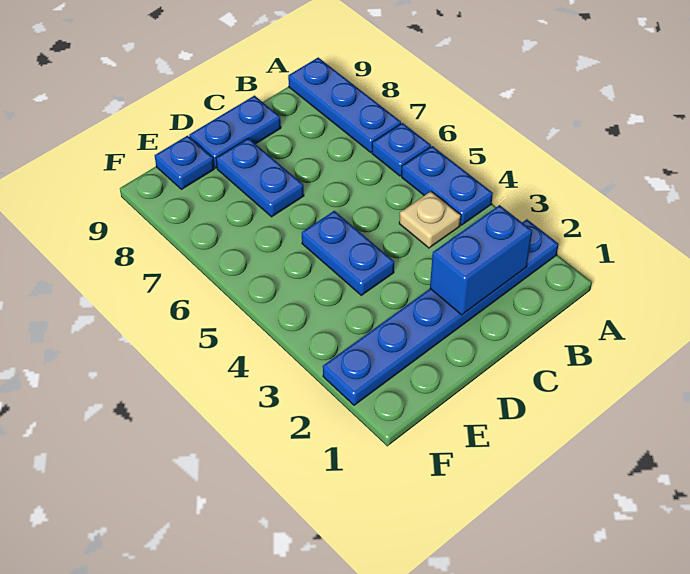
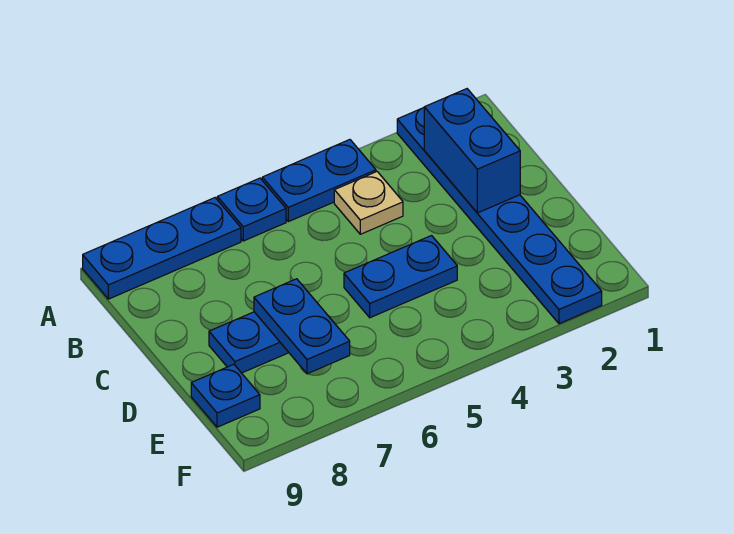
blue plate C9:D9 level 1 -> blue plate D7:E7 level 2

